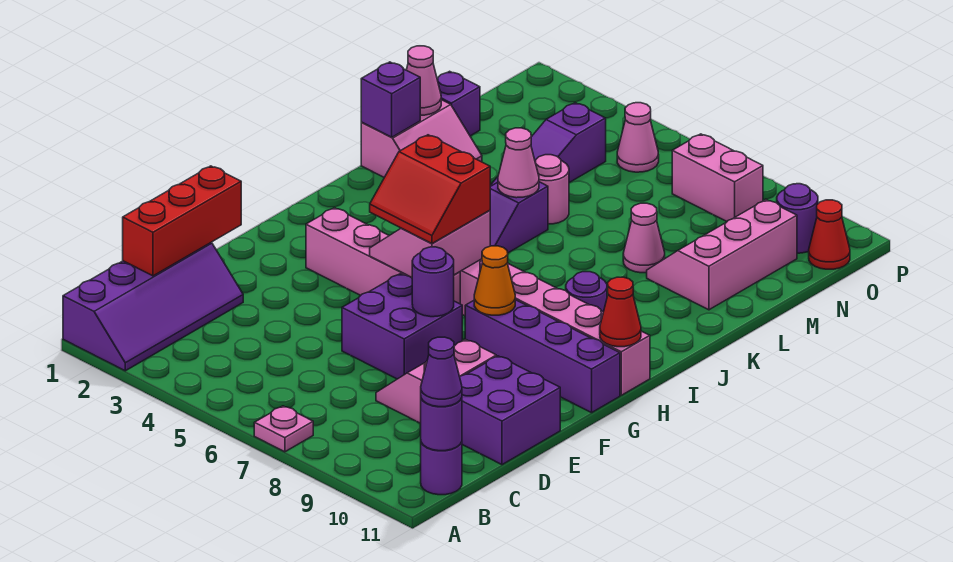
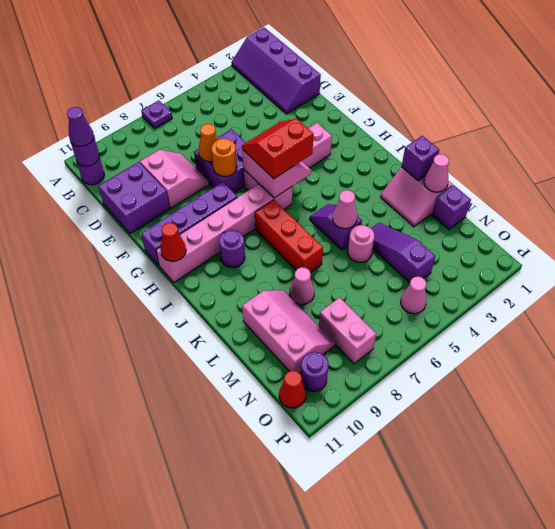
pink plate A7 level 1 -> purple plate A7 level 1
red brick C1:E1 level 2 -> red brick I7:K7 level 1
purple round brick F7 level 2 -> orange round brick F7 level 2
orange cone G8 level 2 -> orange cone E7 level 2
pink brick O7:O8 level 1 -> pink brick N8:O8 level 1

